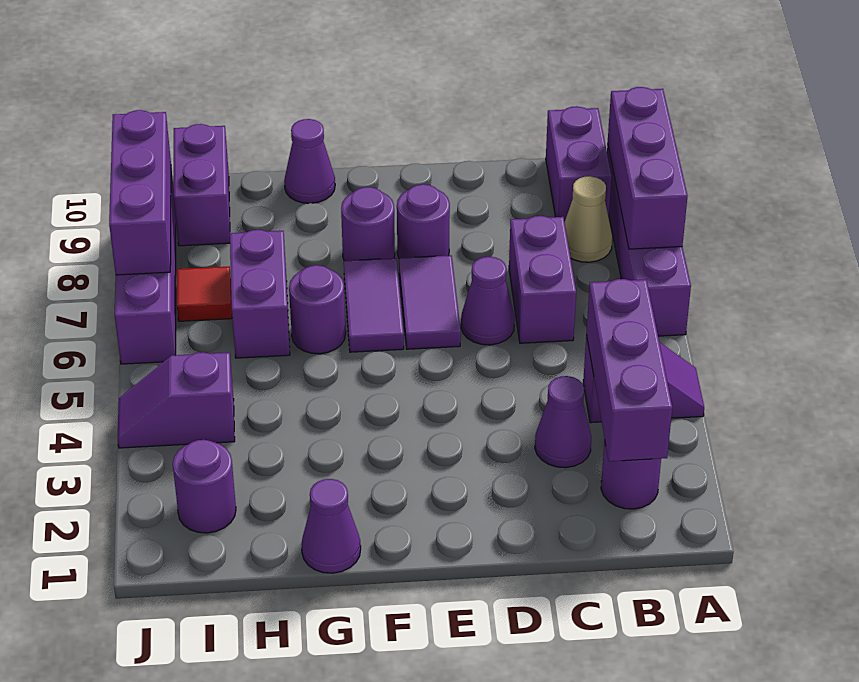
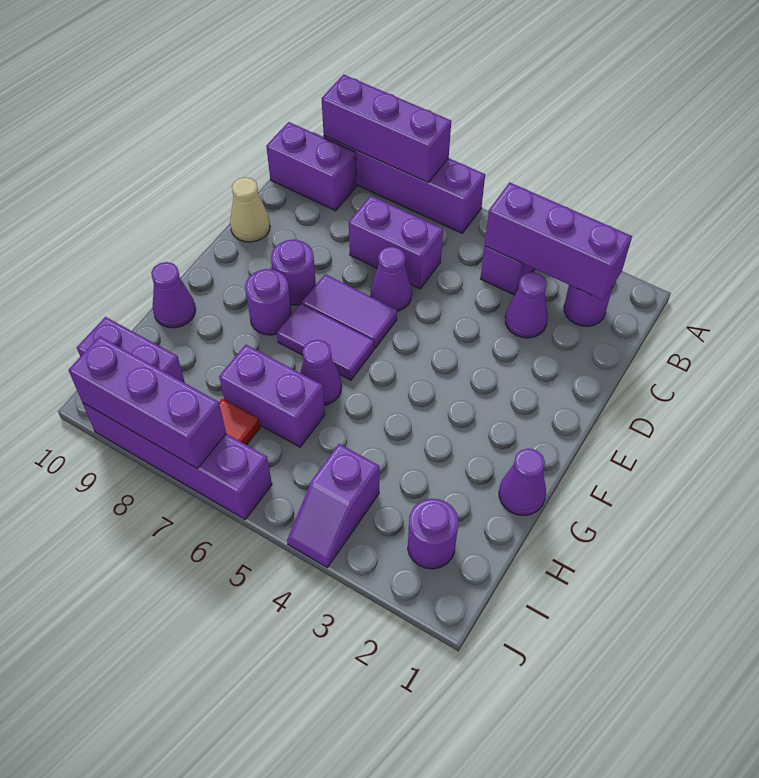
tan cone B8 level 1 -> tan cone D10 level 1
purple round brick G6 level 1 -> purple cone G6 level 1

